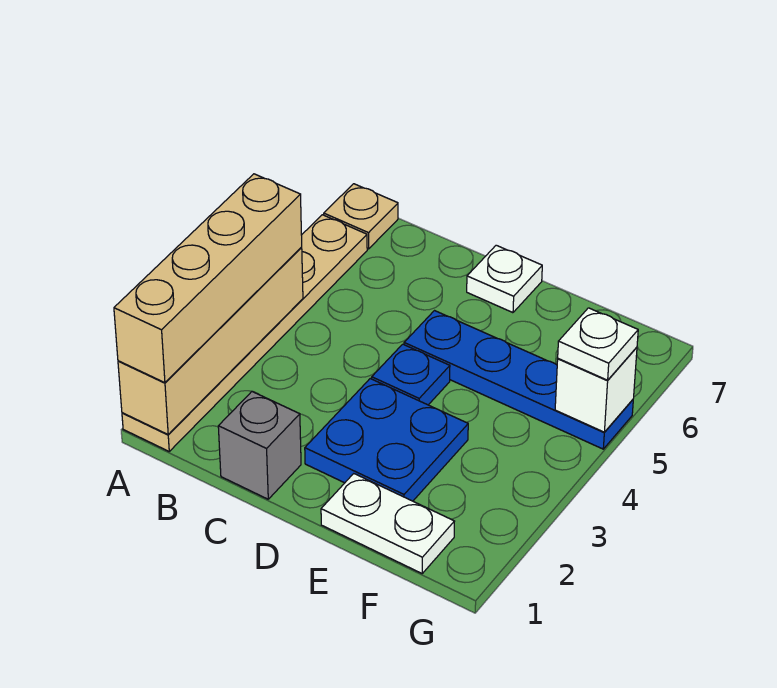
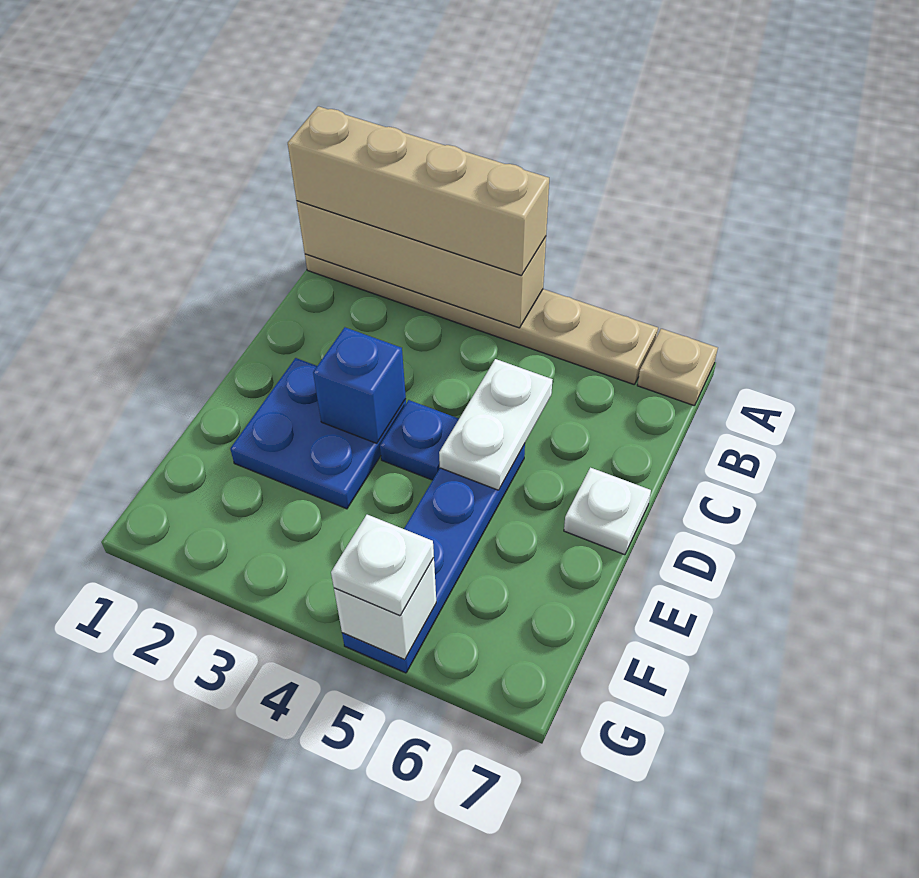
grey brick C1 level 1 -> none
none -> blue brick D3 level 2
white plate E1:F1 level 1 -> white plate C5:D5 level 2

